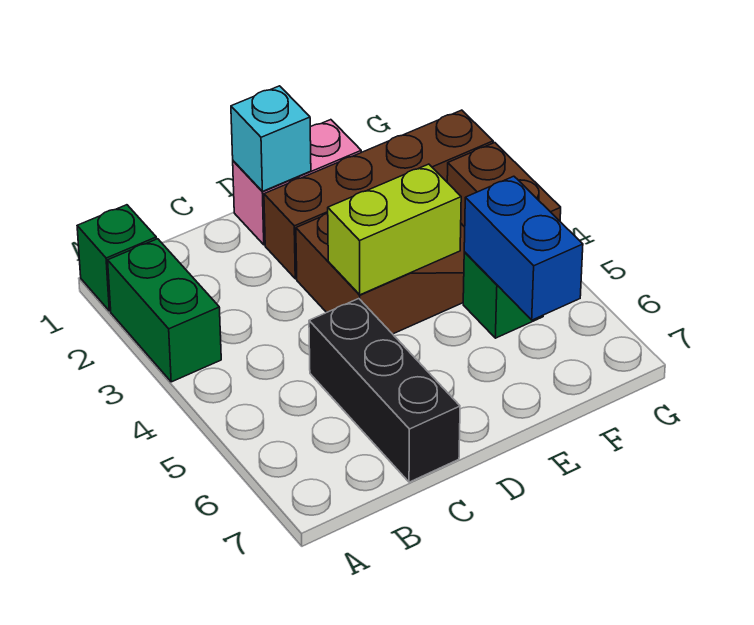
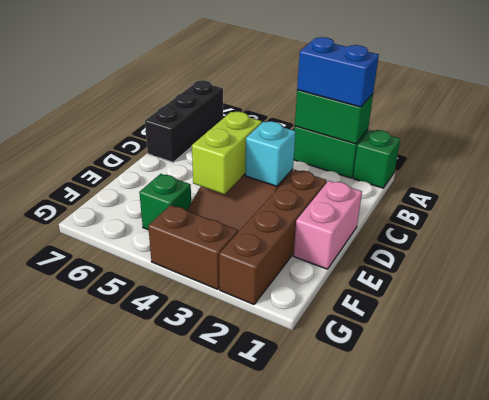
none -> green brick A2:A3 level 2
black brick C5:C7 level 1 -> black brick A7:C7 level 1
cyan brick D1 level 2 -> cyan brick D3 level 2
blue brick F5:F6 level 2 -> blue brick A2:A3 level 3

